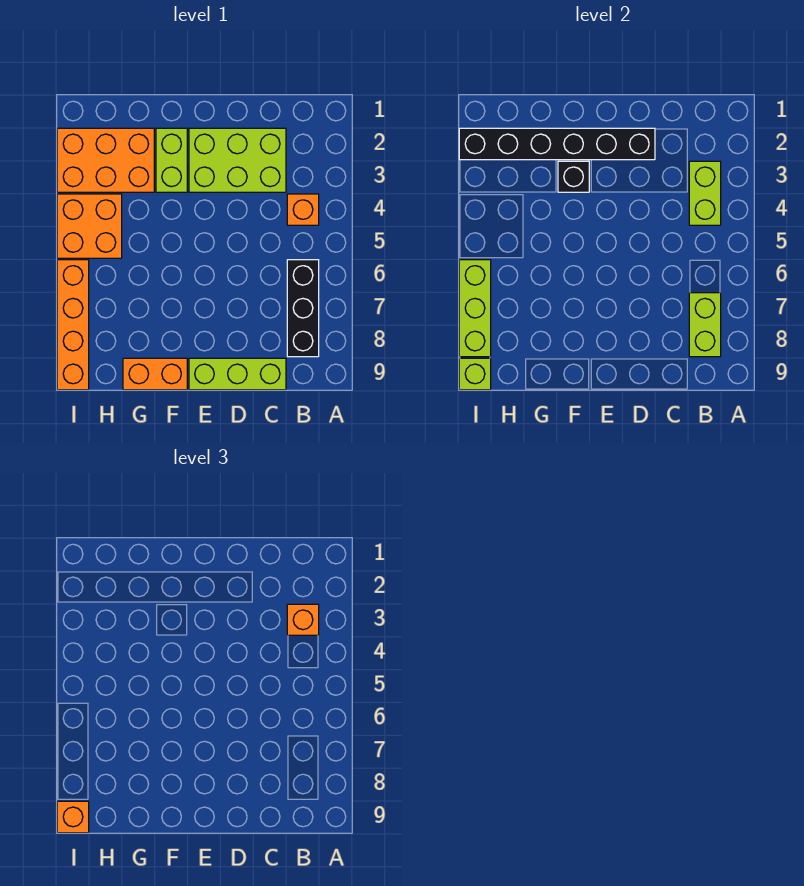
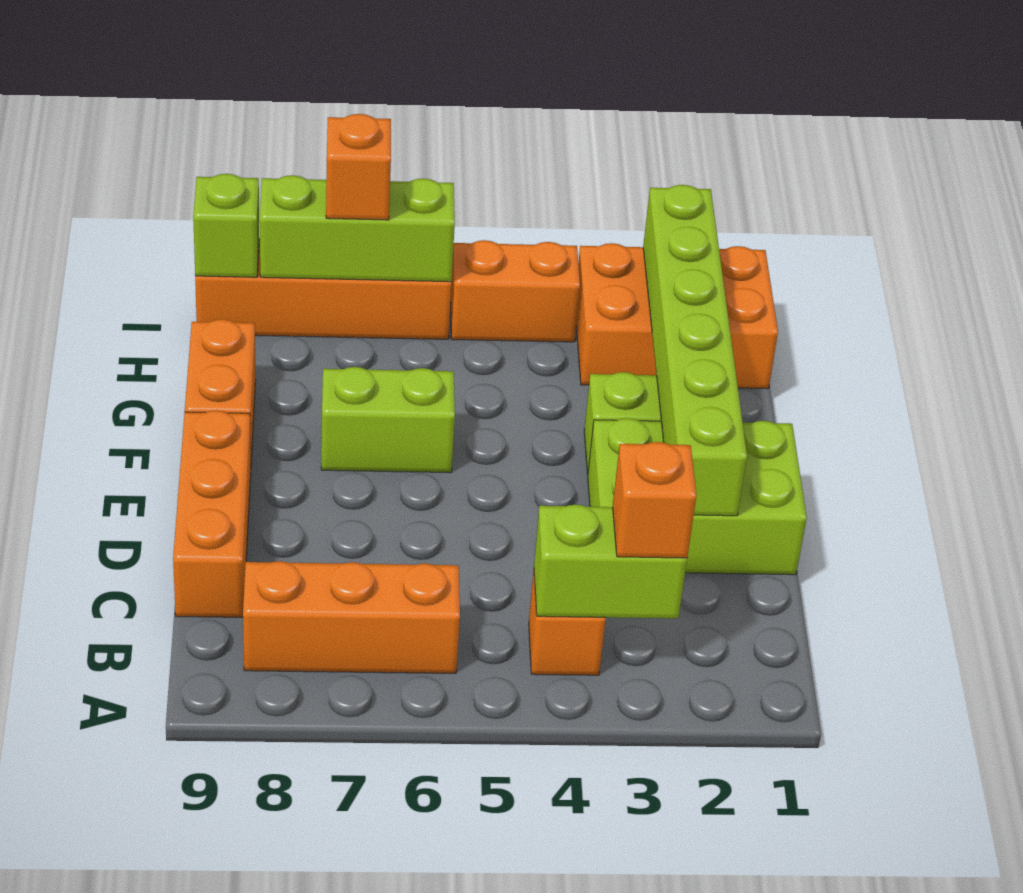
black brick B6:B8 level 1 -> orange brick B6:B8 level 1
lime brick B7:B8 level 2 -> lime brick F6:F7 level 1
lime brick C2:E3 level 1 -> lime brick D1:E3 level 1
lime brick C9:E9 level 1 -> orange brick C9:E9 level 1
black brick D2:I2 level 2 -> lime brick D2:I2 level 2
black brick F3 level 2 -> none
orange brick G2:I3 level 1 -> orange brick H1:I3 level 1
orange brick H4:I5 level 1 -> orange brick I4:I5 level 1
orange brick I9 level 3 -> orange brick I7 level 3

